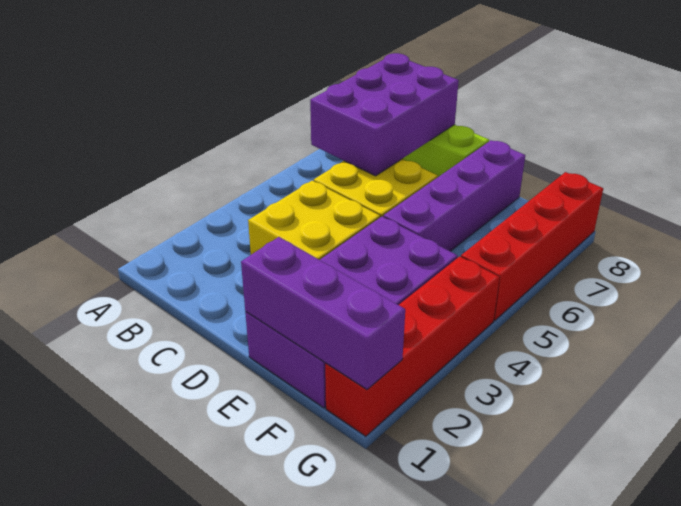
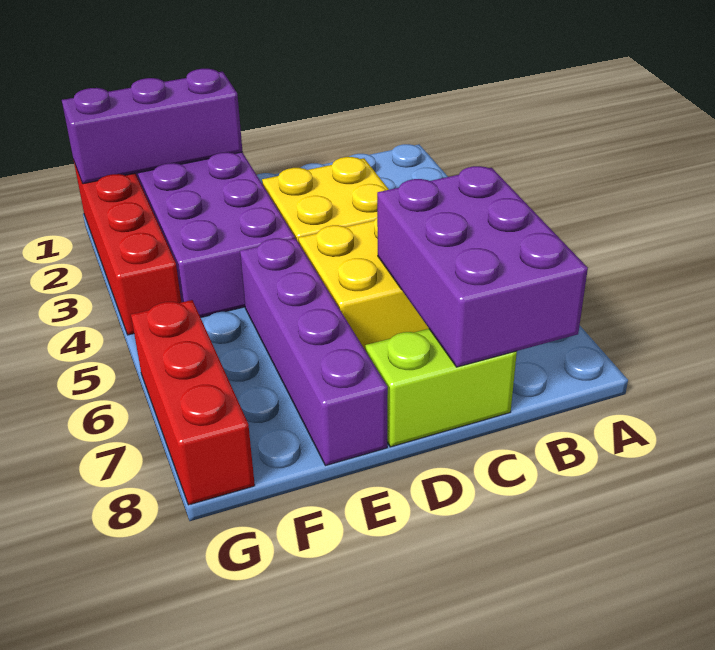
red brick G5:G8 level 1 -> red brick G6:G8 level 1

